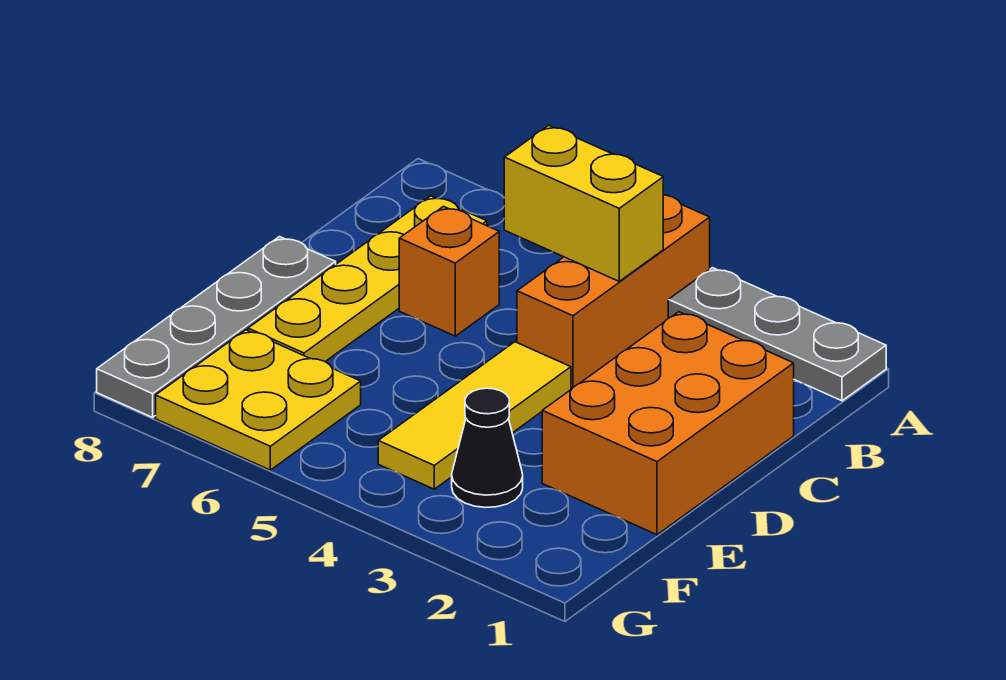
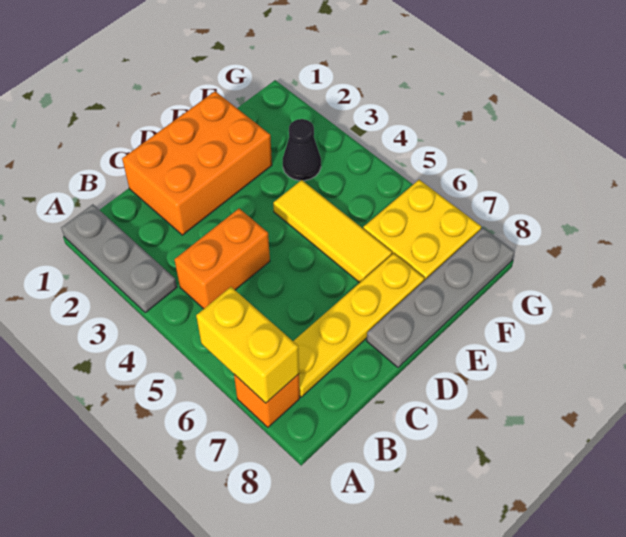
orange brick A4:C4 level 1 -> orange brick B4:C4 level 1
yellow brick B4:B5 level 2 -> yellow brick A6:A7 level 2
orange brick C6 level 1 -> orange brick A7 level 1
yellow tile D4:F4 level 1 -> yellow tile E4:E6 level 1

